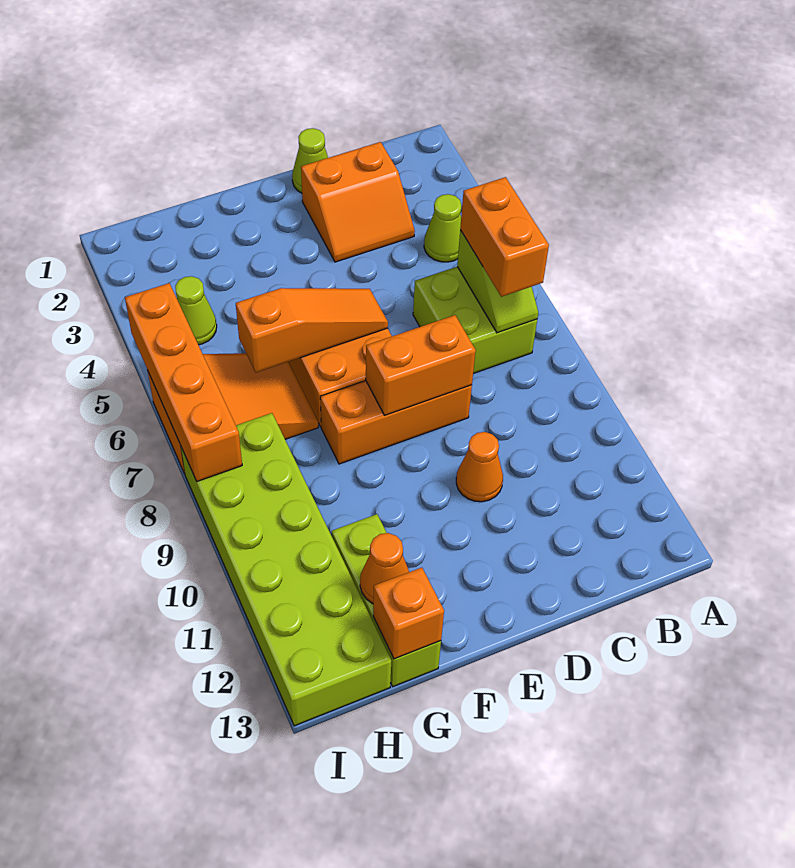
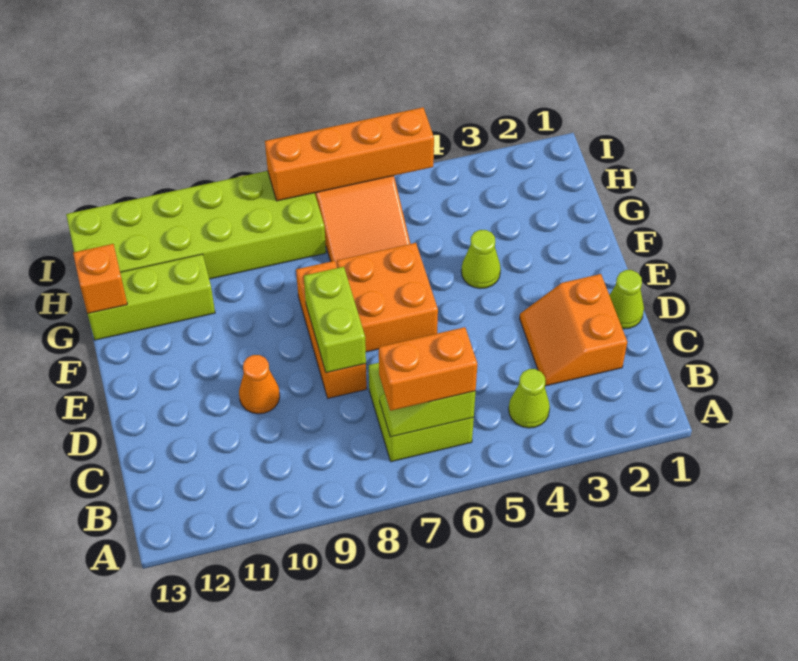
orange brick D8:E8 level 2 -> lime brick D8:E8 level 2
orange slope E6:G6 level 2 top G -> none
orange cone G12 level 2 -> none
lime cone H4 level 1 -> lime cone F4 level 1

